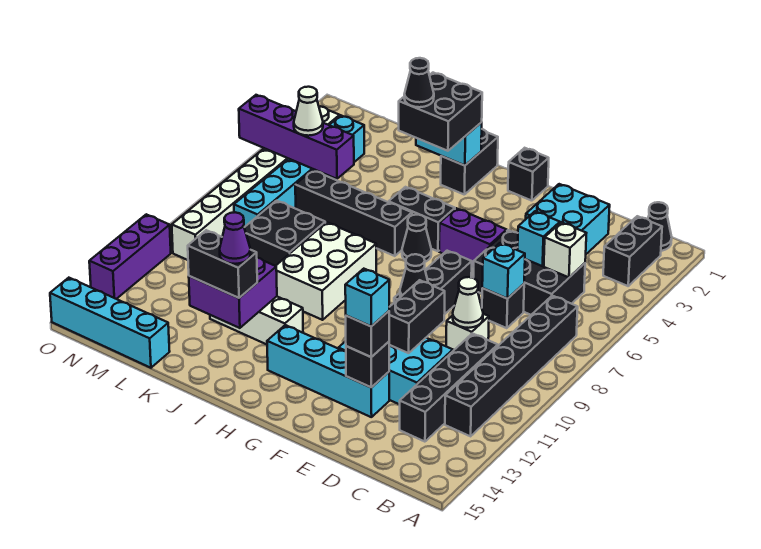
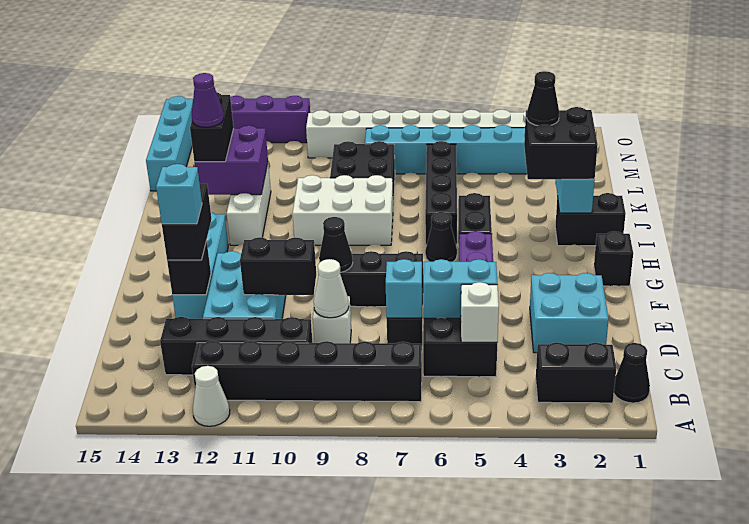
cyan brick D5 level 2 -> cyan brick D5:D6 level 2
black brick E13 level 3 -> black brick E13:F13 level 3
purple brick L5:O5 level 2 -> none
white cone M5 level 3 -> white cone A12 level 1

